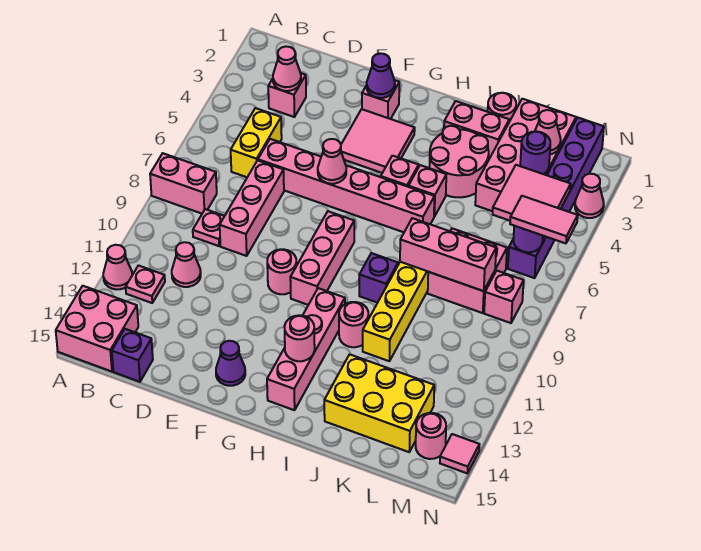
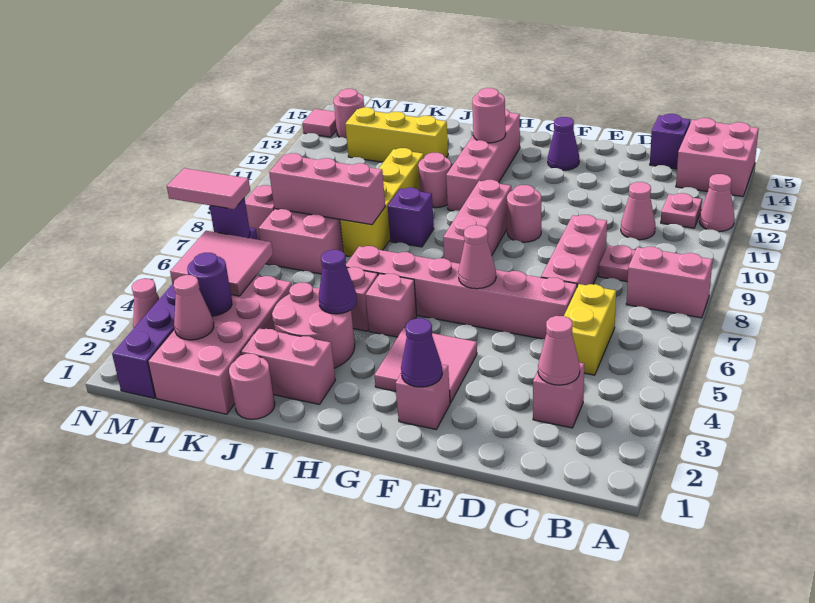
none -> purple cone I4 level 2
yellow brick J13:L14 level 1 -> yellow brick J13:L13 level 1

